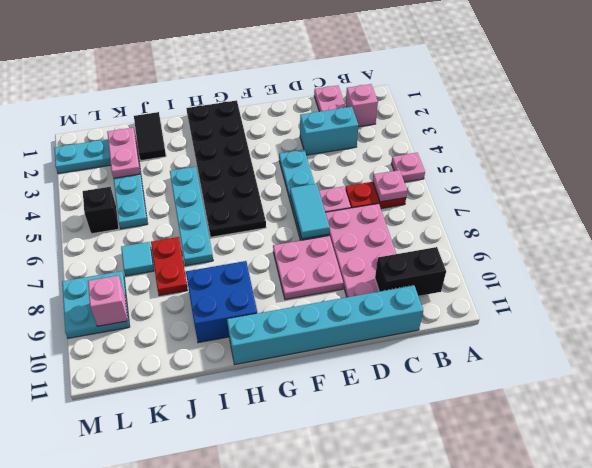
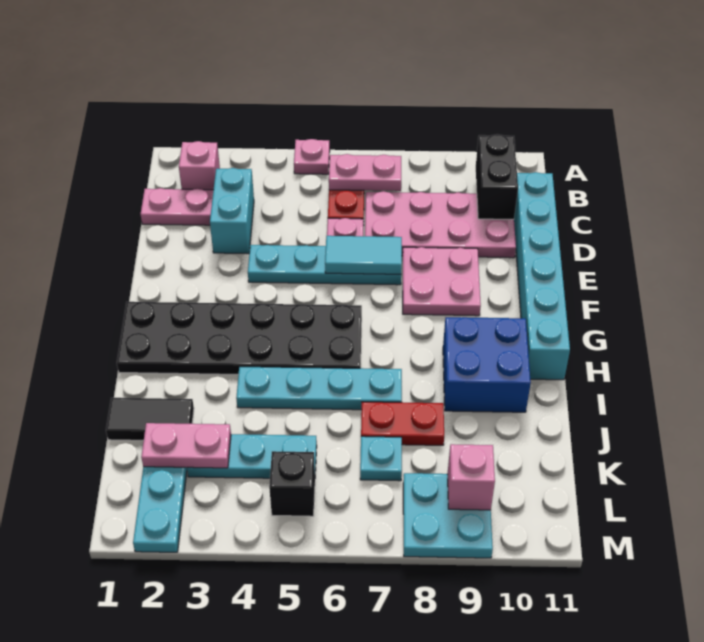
pink plate B6 level 2 -> pink plate B6:B7 level 2
cyan tile K7 level 1 -> cyan plate K7 level 1

